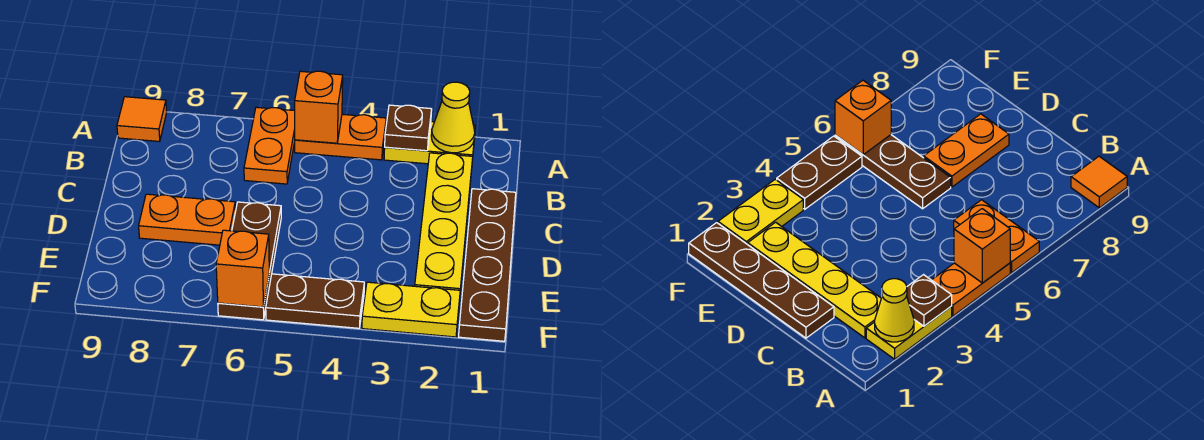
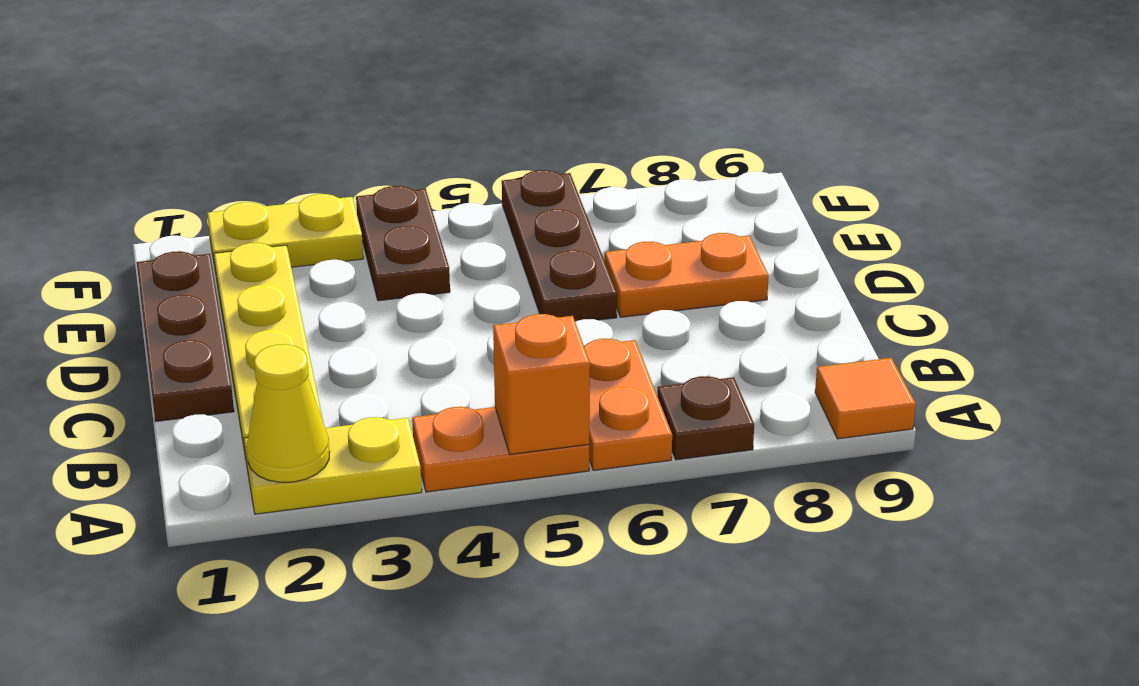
brown plate A3 level 2 -> brown plate A7 level 1
brown plate C1:F1 level 1 -> brown plate C1:E1 level 1
brown plate F4:F5 level 1 -> brown plate E4:F4 level 1
orange brick F6 level 2 -> none

